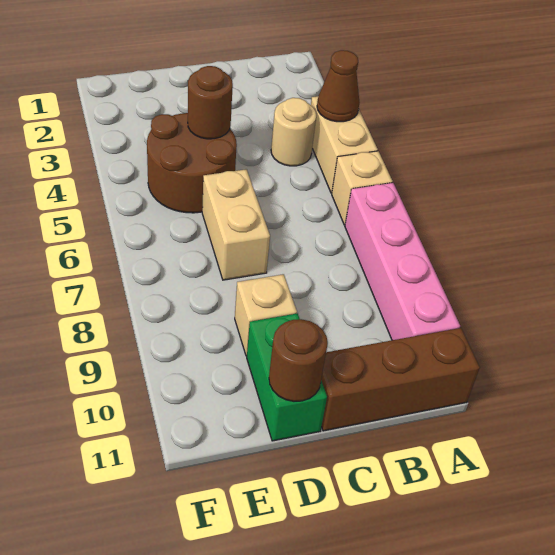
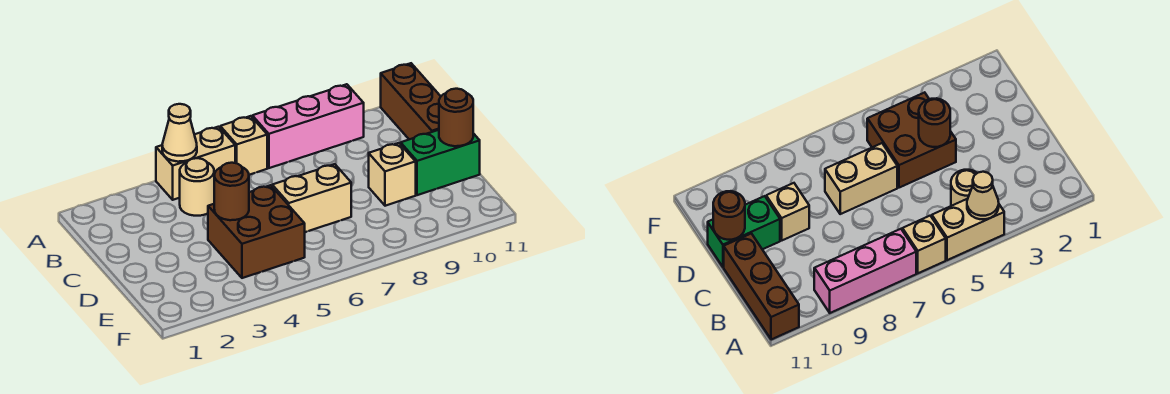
brown cone A4 level 2 -> tan cone A4 level 2
pink brick A7:A10 level 1 -> pink brick A7:A9 level 1
brown round brick D4:E5 level 1 -> brown brick D4:E5 level 1

